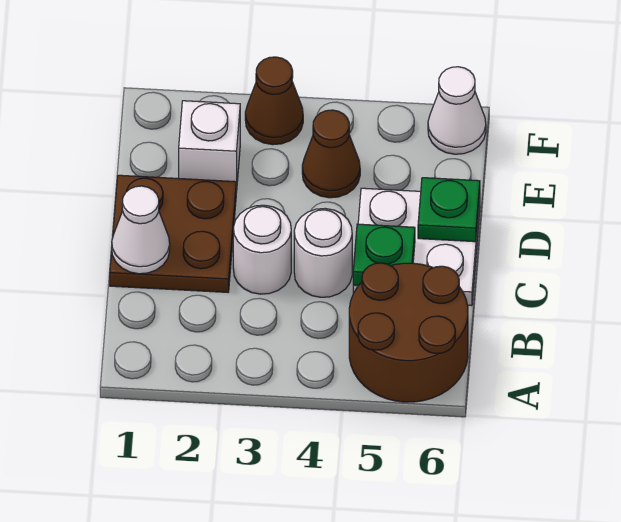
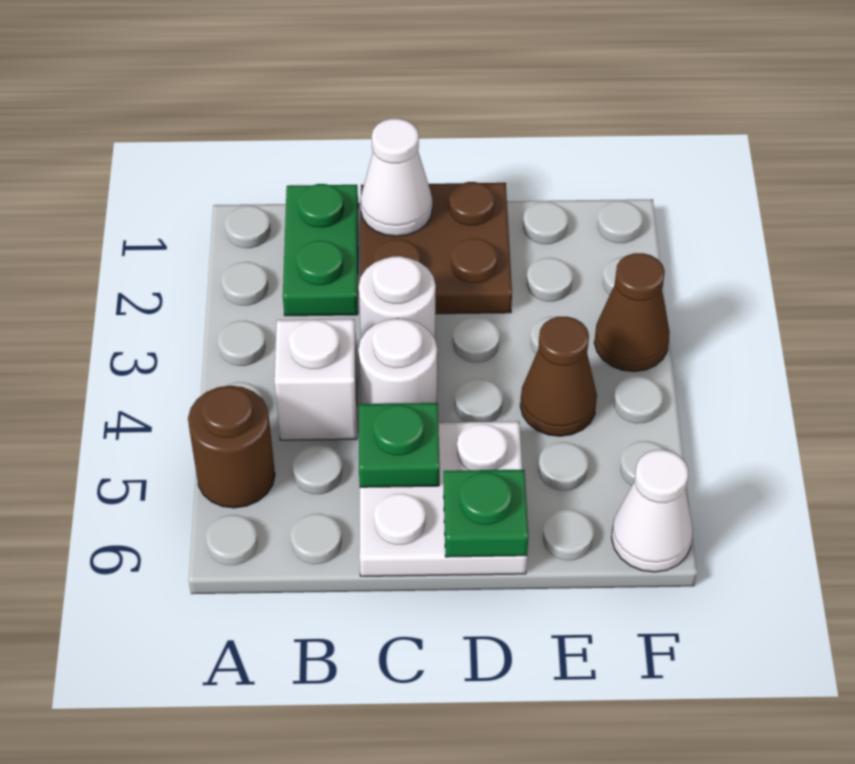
brown round brick A5:B6 level 1 -> brown round brick A5 level 1
none -> green plate B1:B2 level 1
white brick E2 level 1 -> white brick B4 level 1

